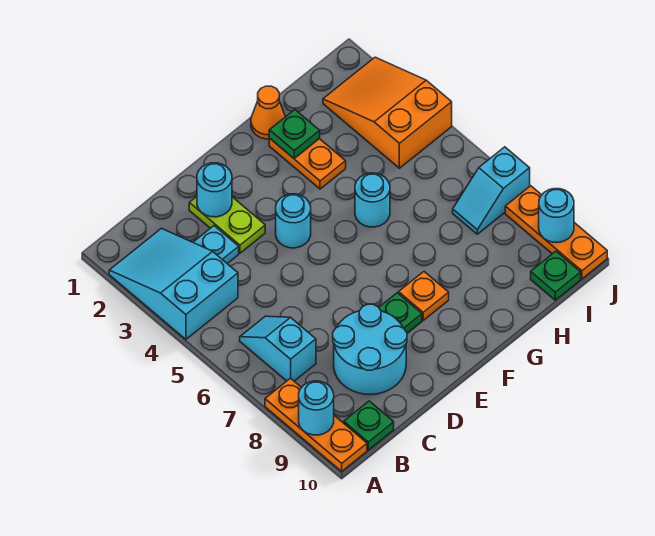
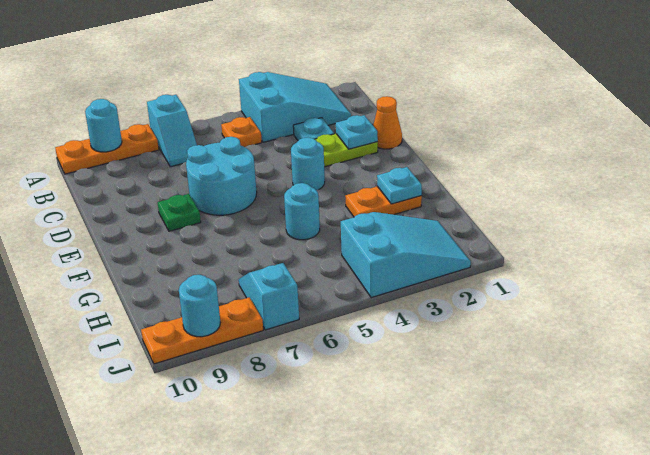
cyan slope B6:B7 level 1 top 7 -> cyan slope A7:B7 level 1 top A
green plate B10 level 1 -> none
cyan round brick C8:D9 level 1 -> cyan round brick D6:E7 level 1
cyan round brick D2 level 2 -> cyan plate D2 level 2
orange plate F8 level 1 -> orange plate B5 level 1
orange cone G1 level 1 -> orange cone D1 level 1
green plate G2 level 2 -> cyan plate G2 level 2
orange slope I2:J4 level 1 top 4 -> cyan slope I2:J4 level 1 top 4
green plate I10 level 1 -> none

